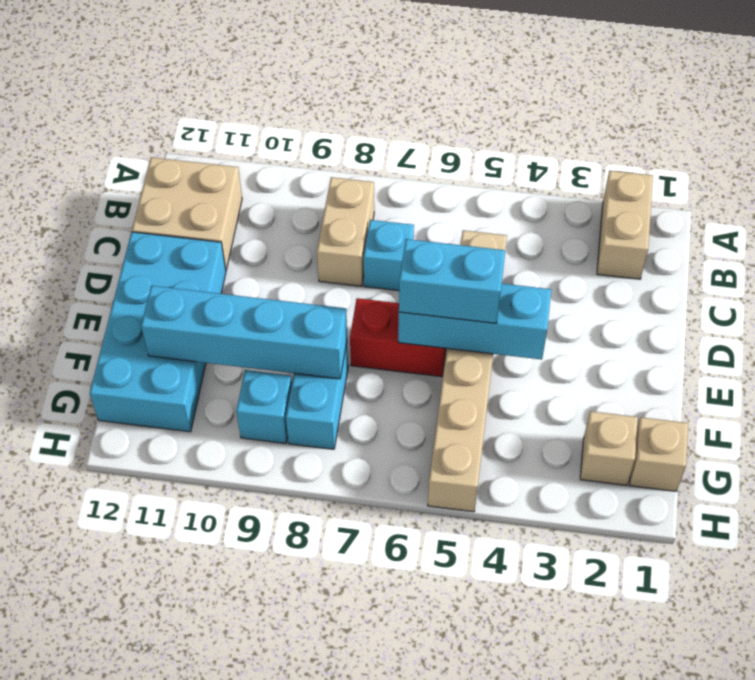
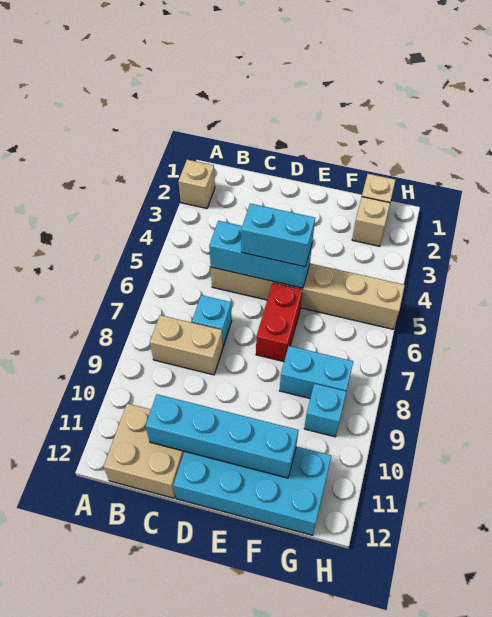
tan brick A2:B2 level 1 -> tan brick A2 level 1
cyan brick E4:E6 level 2 -> cyan brick C5:E5 level 2
cyan brick E5:E6 level 3 -> cyan brick D5:E5 level 3
cyan brick F8:F11 level 2 -> cyan brick C11:F11 level 2

